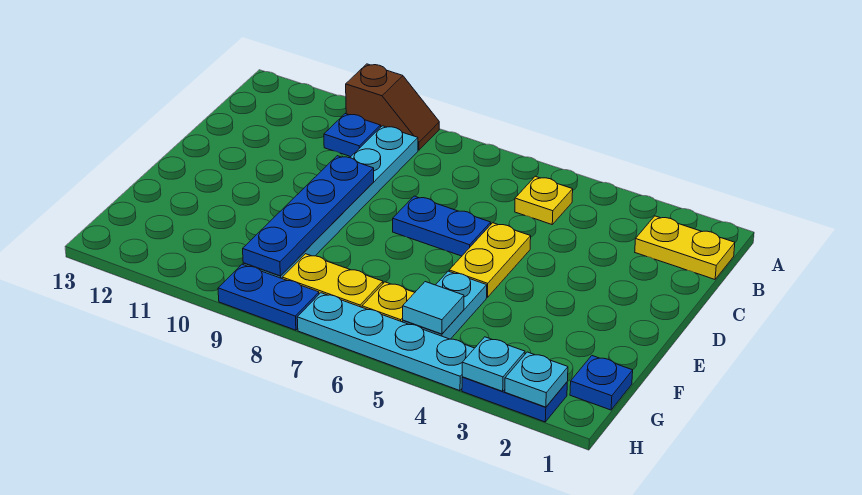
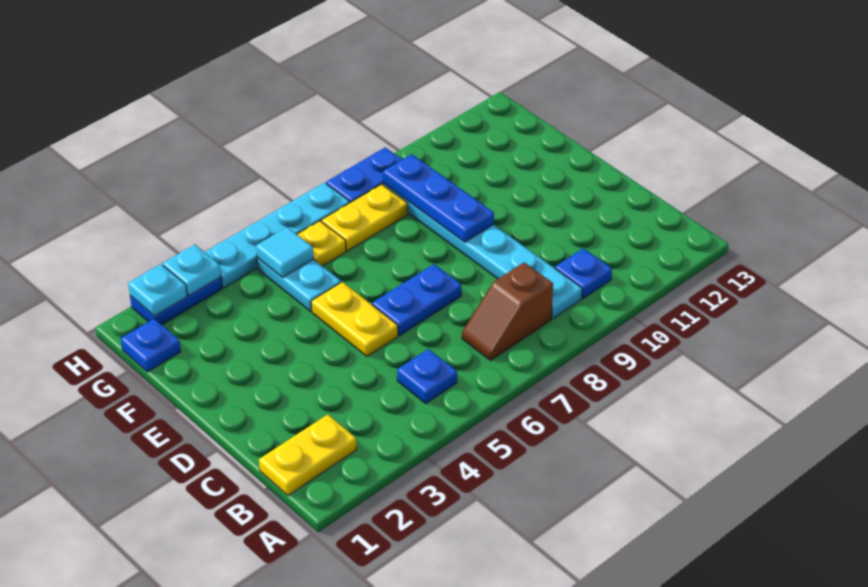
brown slope A9:A10 level 1 top 10 -> brown slope B7:B8 level 1 top 8
yellow plate B5 level 1 -> blue plate B5 level 1
blue plate D9:G9 level 2 -> blue plate E9:G9 level 2

